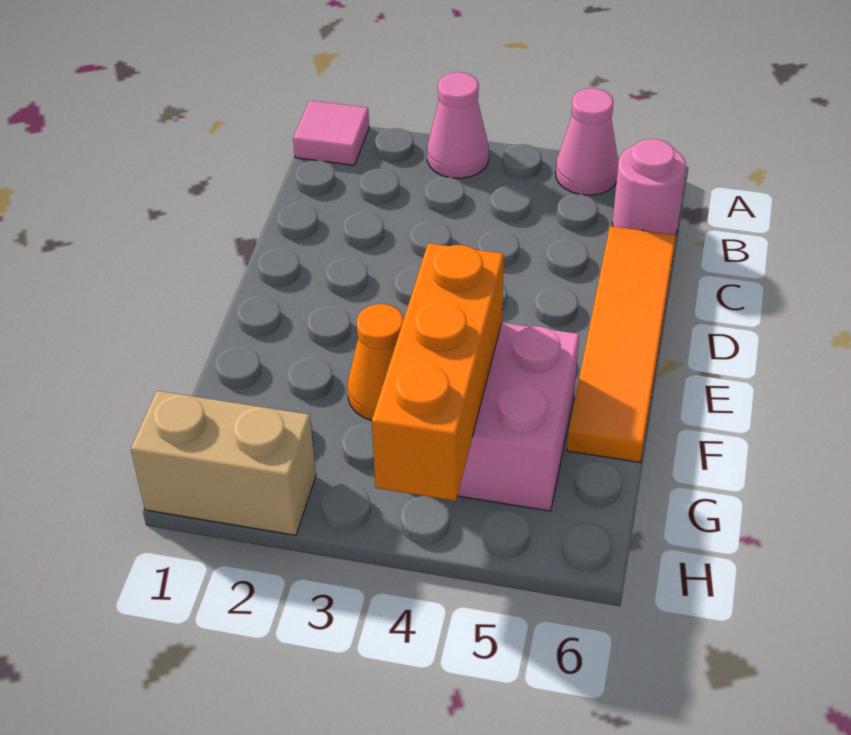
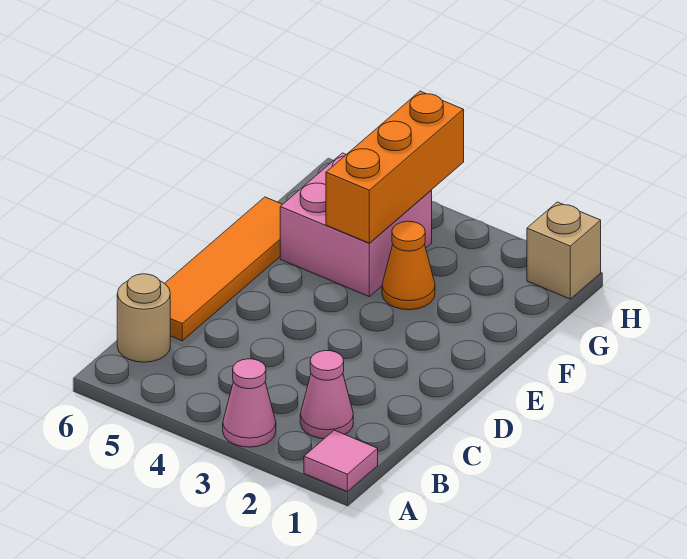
pink cone A5 level 1 -> pink cone B2 level 1
pink round brick B6 level 1 -> tan round brick B6 level 1
tan brick H1:H2 level 1 -> tan brick H1 level 1

